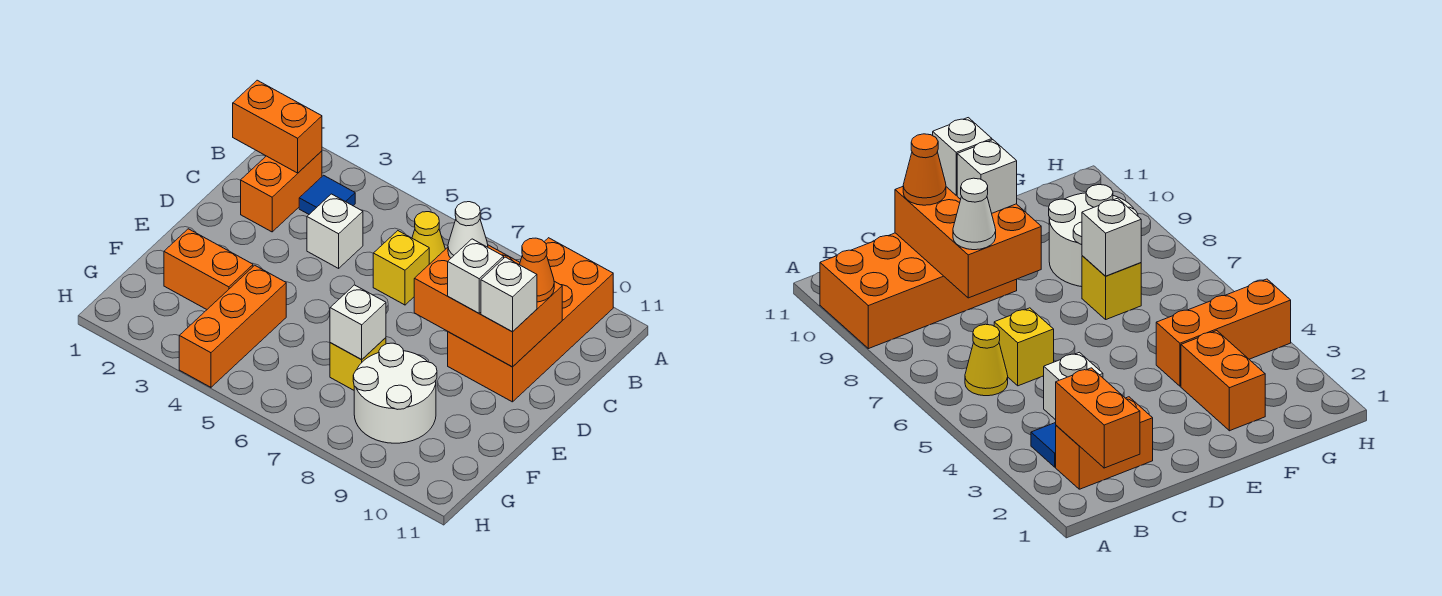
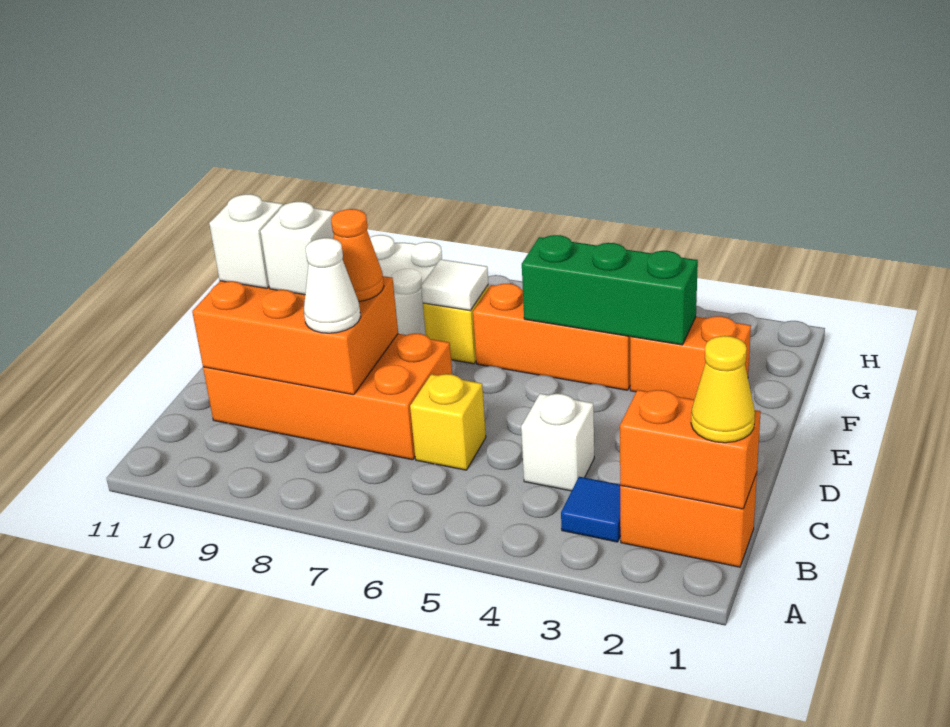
orange brick A9:D10 level 1 -> orange brick C7:D10 level 1
orange brick B2:C2 level 1 -> orange brick B1:B2 level 1
yellow cone B6 level 1 -> yellow cone B1 level 3
orange cone C10 level 3 -> orange cone D8 level 3
none -> green brick F3:F5 level 2
orange brick F4:H4 level 1 -> orange brick F4:F6 level 1
white brick F7 level 2 -> white tile F7 level 2

